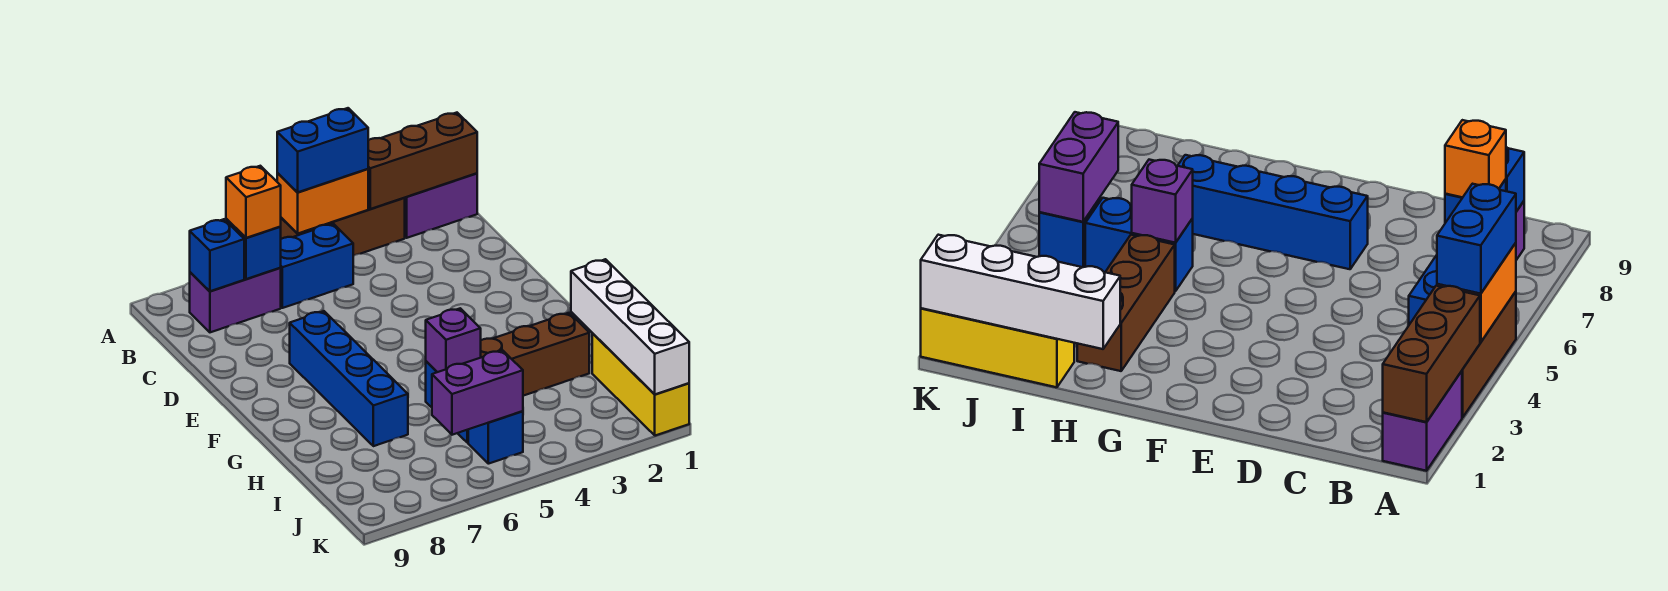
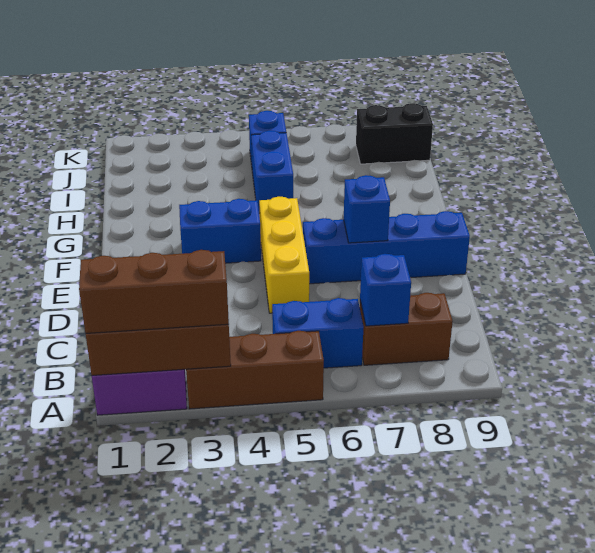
orange brick A4:A5 level 2 -> none
blue brick A4:A5 level 3 -> blue brick F3:F4 level 1
purple brick B7:B8 level 1 -> brown brick B7:B8 level 1
orange brick B7 level 3 -> none
blue brick B8 level 2 -> blue brick E7 level 2
blue brick E7:H7 level 1 -> blue brick E6:E9 level 1
white brick H1:K1 level 2 -> none
brown brick H2:H4 level 1 -> brown brick A1:A3 level 3
purple brick H5 level 2 -> none
yellow brick I1:K1 level 1 -> yellow brick D5:F5 level 1
purple brick J5:J6 level 2 -> none
none -> black brick J8:J9 level 1

